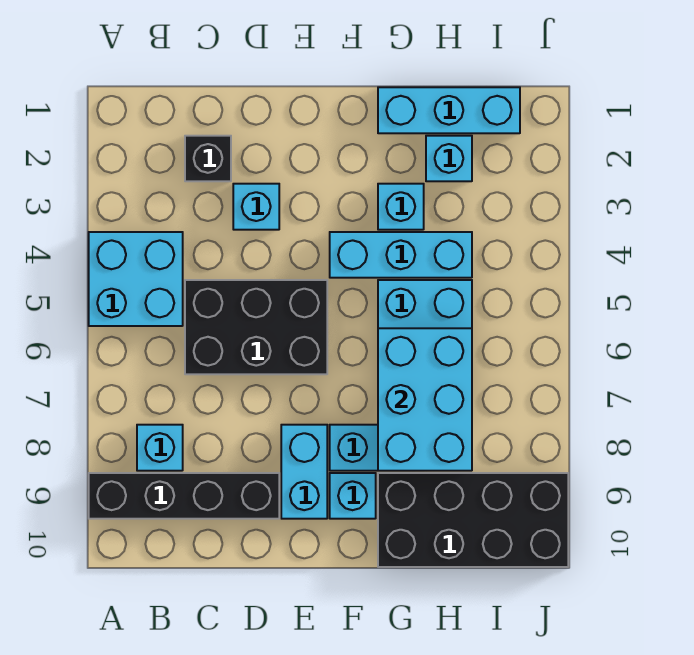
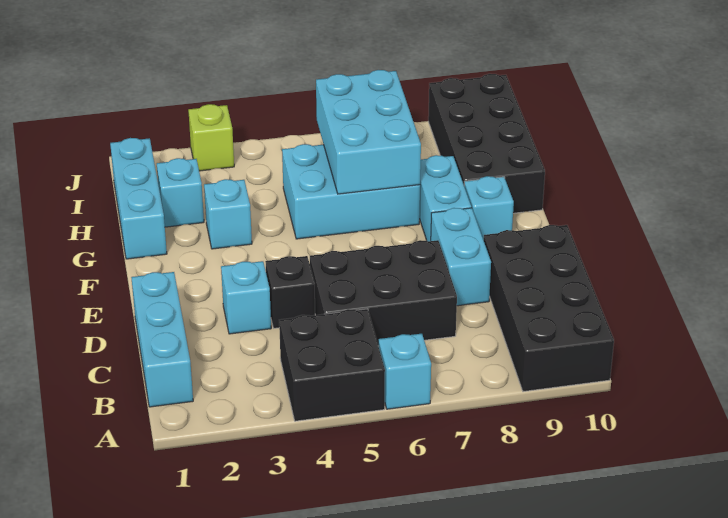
cyan brick A4:B5 level 1 -> black brick A4:B5 level 1
black brick A9:D9 level 1 -> black brick A9:D10 level 1
cyan brick B8 level 1 -> cyan brick A6 level 1
black brick C2 level 1 -> black brick D4 level 1
black brick C5:E6 level 1 -> black brick C5:D7 level 1
cyan brick E8:E9 level 1 -> cyan brick D8:E8 level 1
cyan brick F4:H4 level 1 -> cyan brick B1:D1 level 1
cyan brick G6:H8 level 2 -> cyan brick G6:I7 level 2
none -> lime brick J3 level 1

